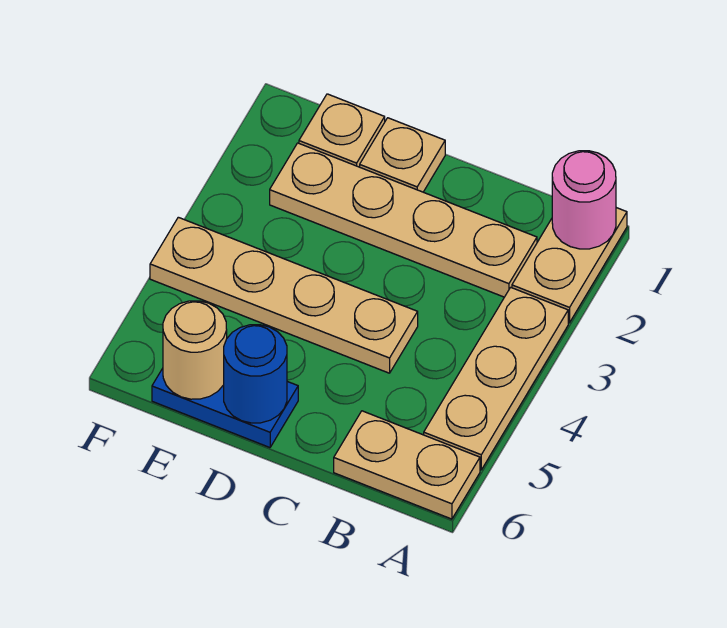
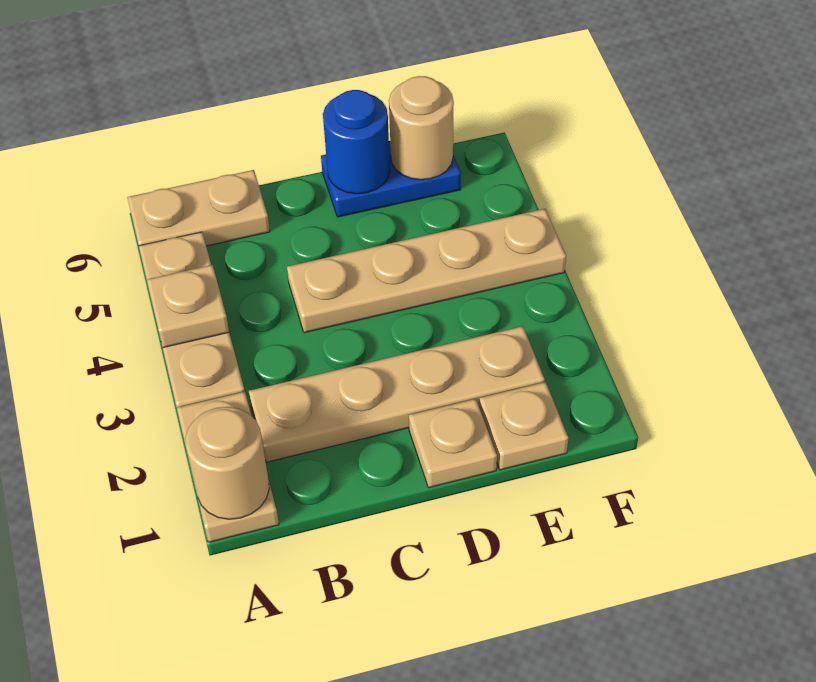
pink round brick A1 level 2 -> tan round brick A1 level 2
none -> tan plate A4 level 2

